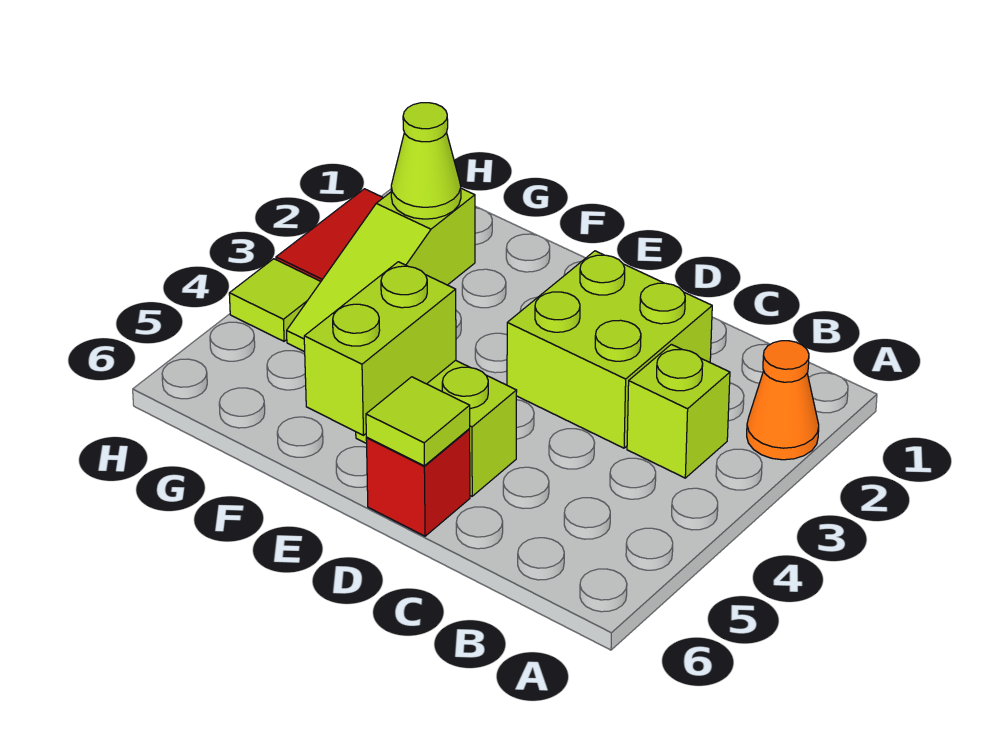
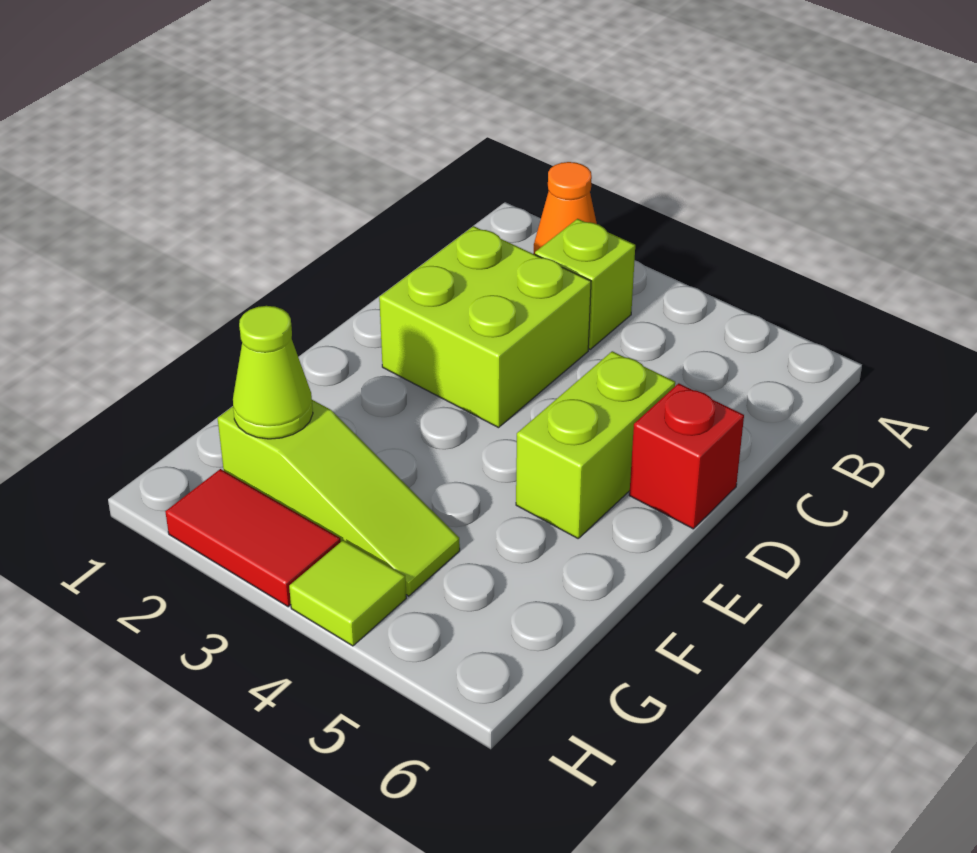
lime tile D6 level 2 -> none
lime brick E5:E6 level 2 -> none

